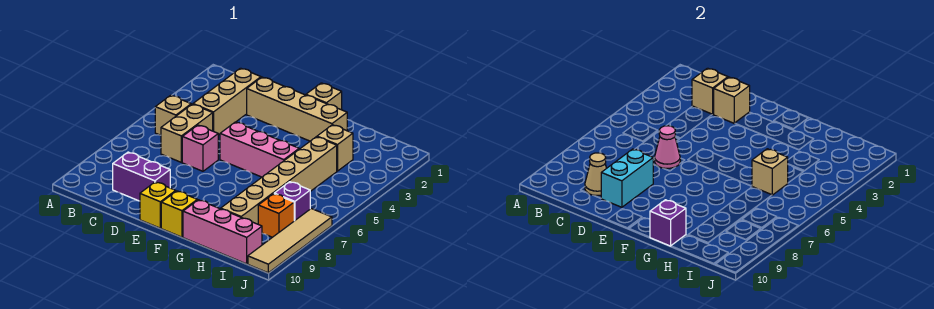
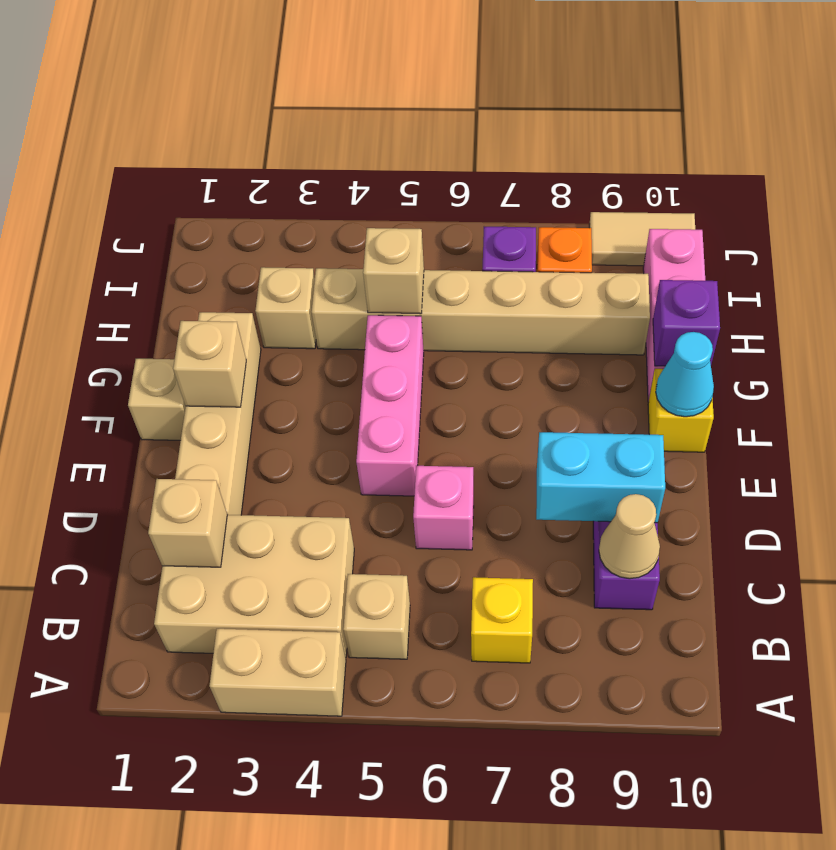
tan brick C2:C4 level 1 -> tan brick B2:C4 level 1
tan brick C5:C6 level 1 -> tan brick A3:A4 level 1
tan brick D2 level 2 -> tan brick F2 level 2
pink cone D6 level 2 -> none
yellow brick E10 level 1 -> yellow brick B7 level 1
none -> cyan cone F10 level 2
tan tile J7:J10 level 1 -> tan tile J9:J10 level 1

